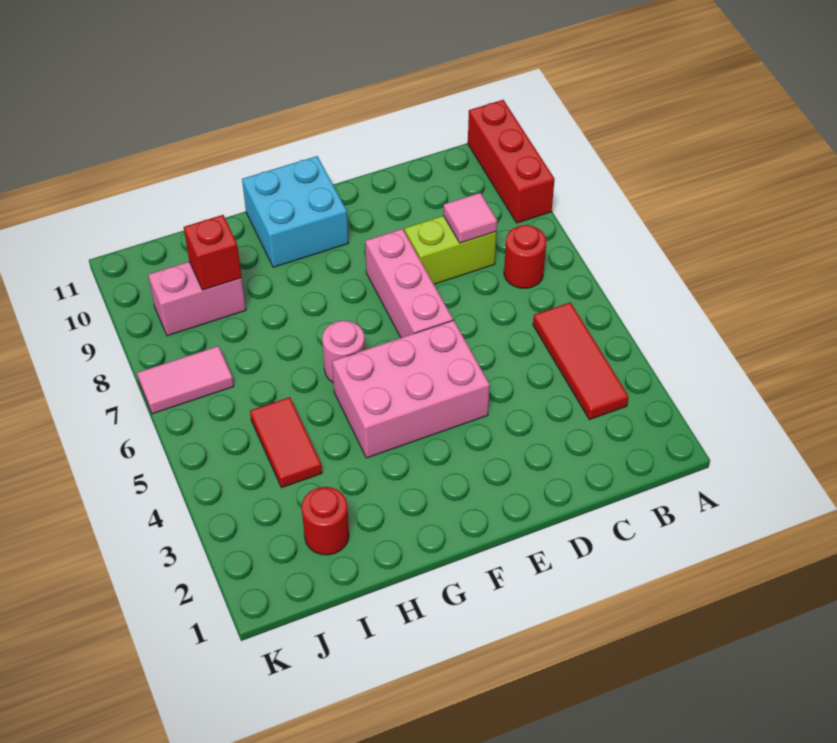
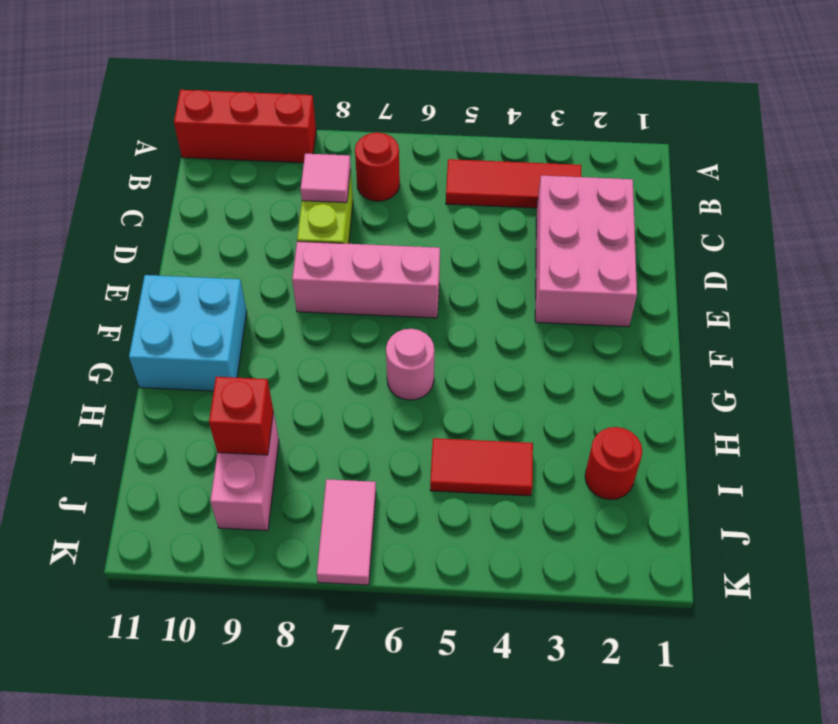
pink brick E4:G5 level 1 -> pink brick C2:E3 level 1

